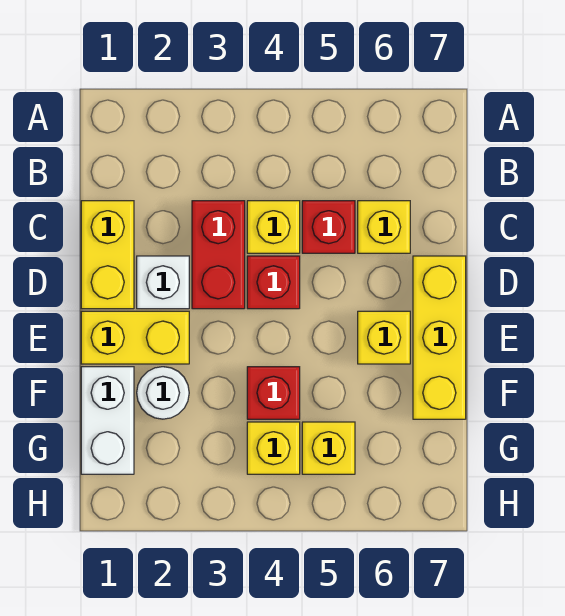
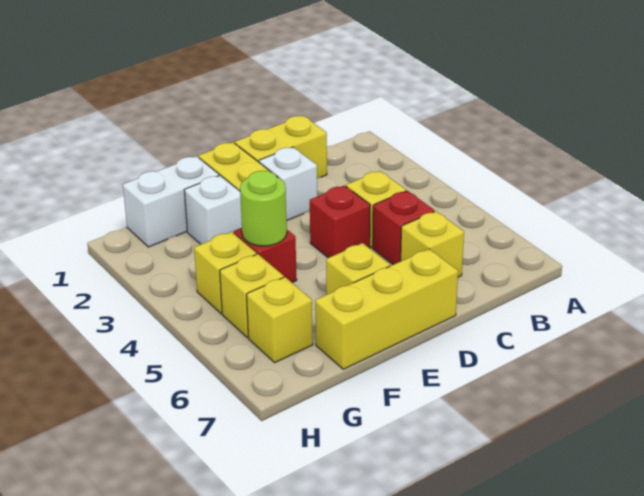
red brick C3:D3 level 1 -> none
white round brick F2 level 1 -> white brick F2 level 1
none -> lime round brick F4 level 2
none -> yellow brick G6 level 1

